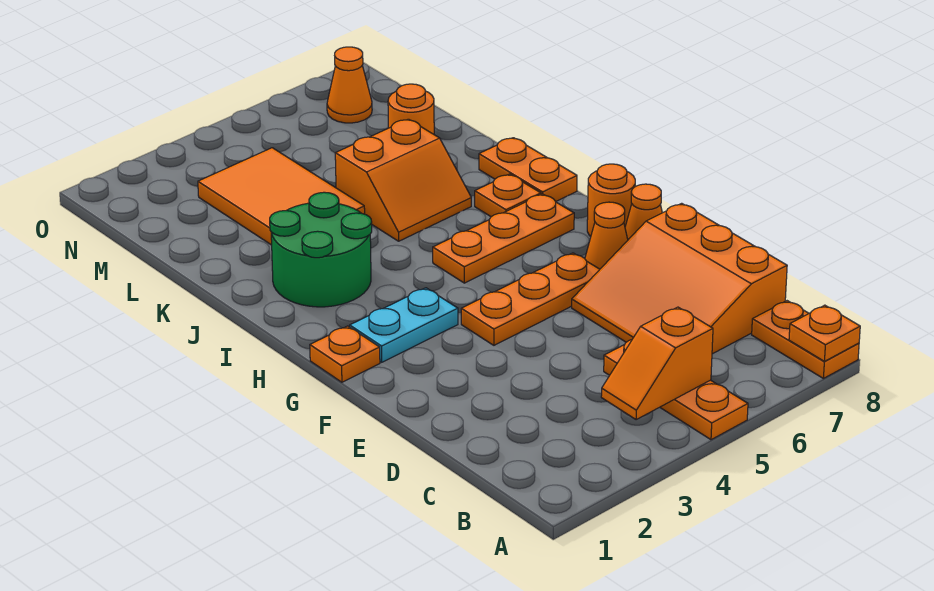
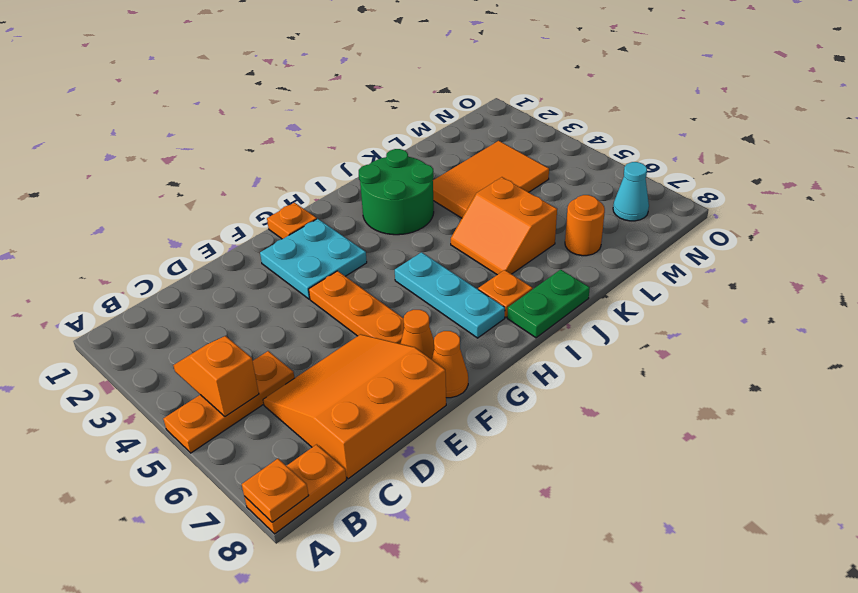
cyan plate G2:G3 level 1 -> cyan plate F2:G3 level 1
orange round brick G8 level 1 -> none
orange plate H5:H7 level 1 -> cyan plate H5:H7 level 1
orange plate I8:J8 level 1 -> green plate I8:J8 level 1
orange cone N7 level 1 -> cyan cone N7 level 1

